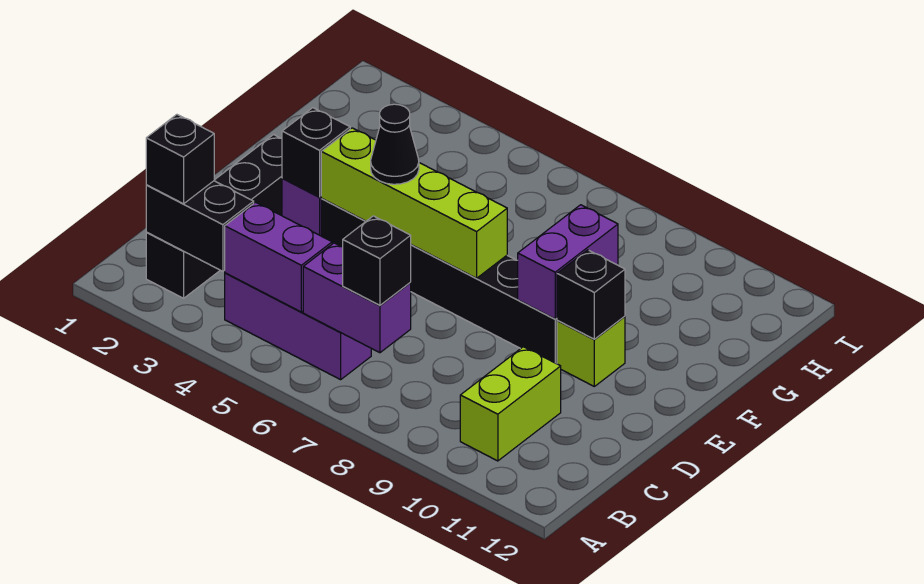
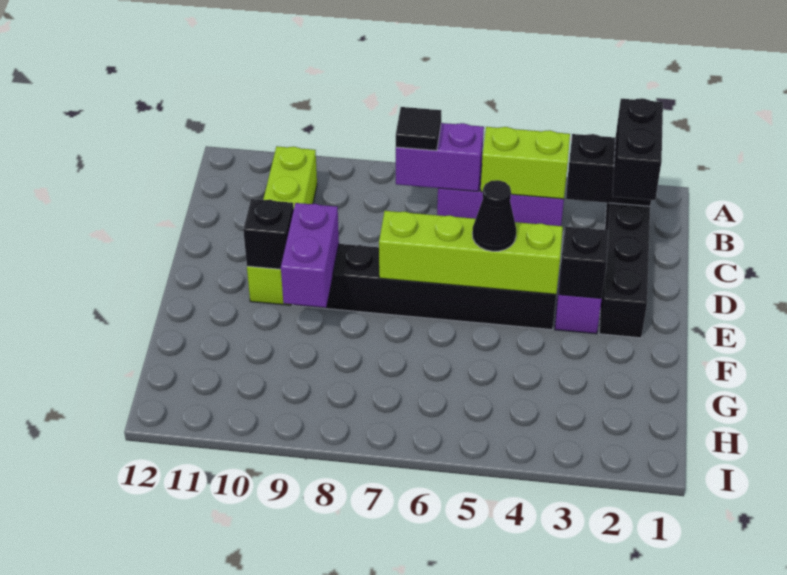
black brick B2 level 3 -> black brick B2:C2 level 3
purple brick B4:B5 level 2 -> lime brick B4:B5 level 2
black brick B7 level 3 -> black tile B7 level 3

